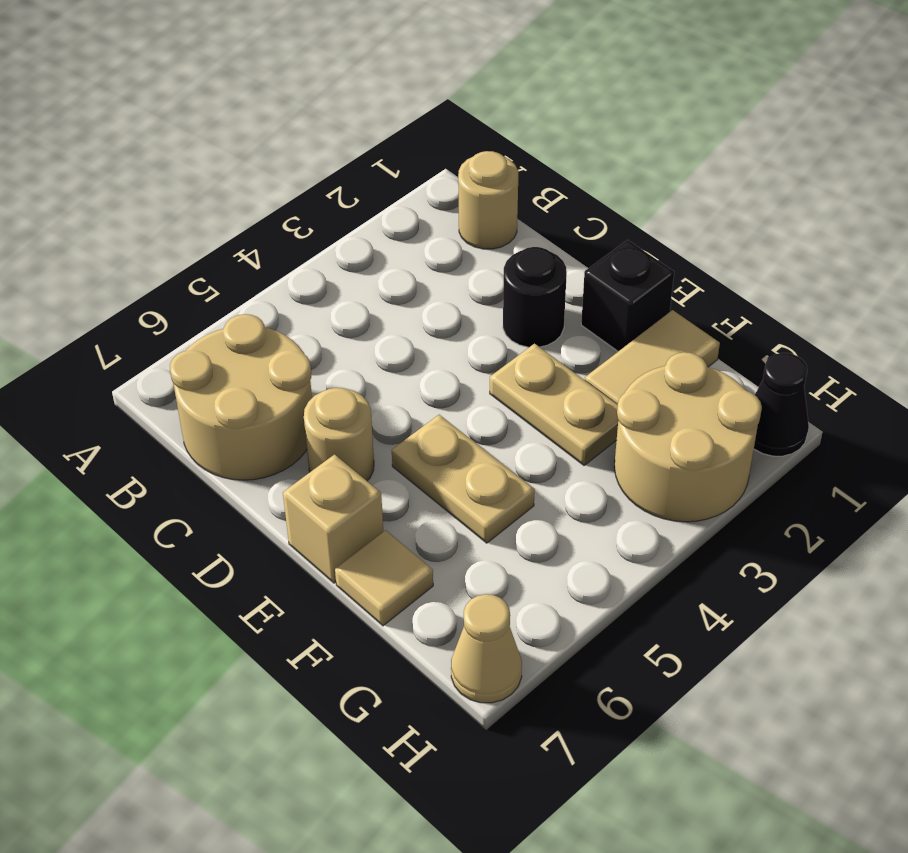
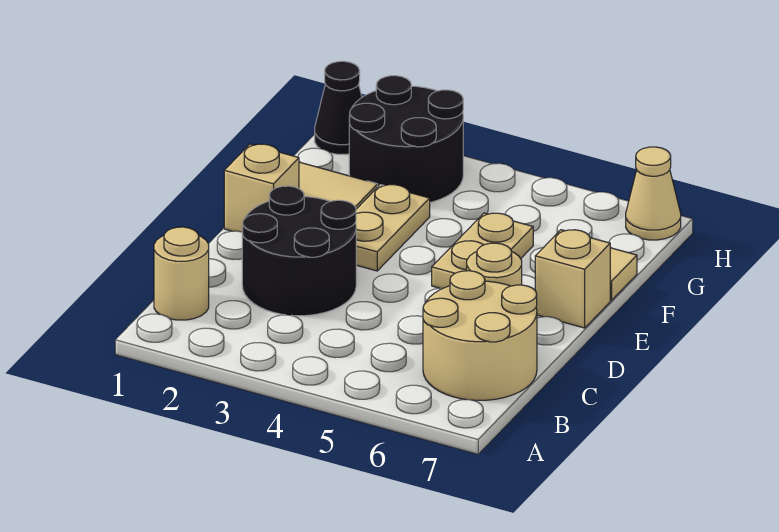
black round brick D2 level 1 -> black round brick C2:D3 level 1
black brick E1 level 1 -> tan brick E1 level 1
tan round brick G2:H3 level 1 -> black round brick G2:H3 level 1

